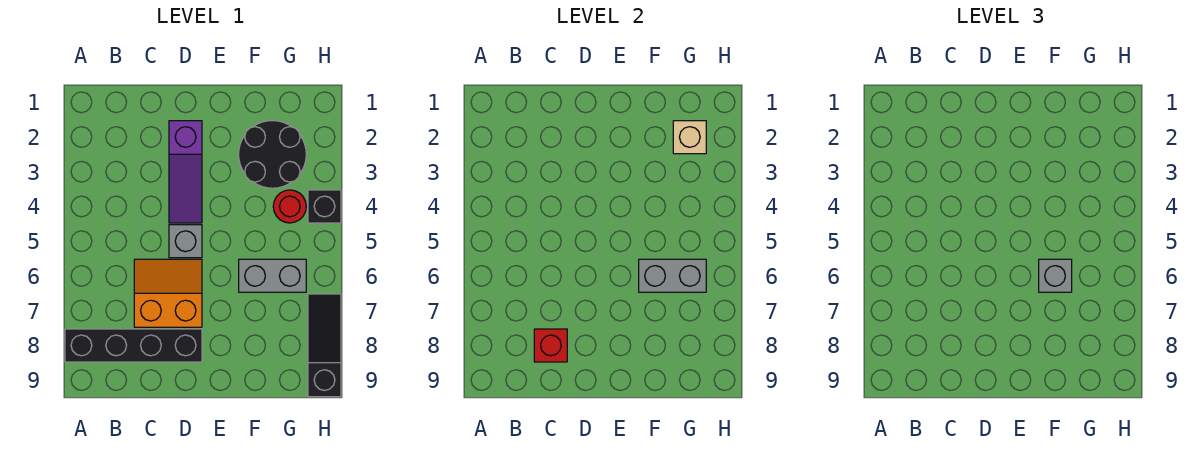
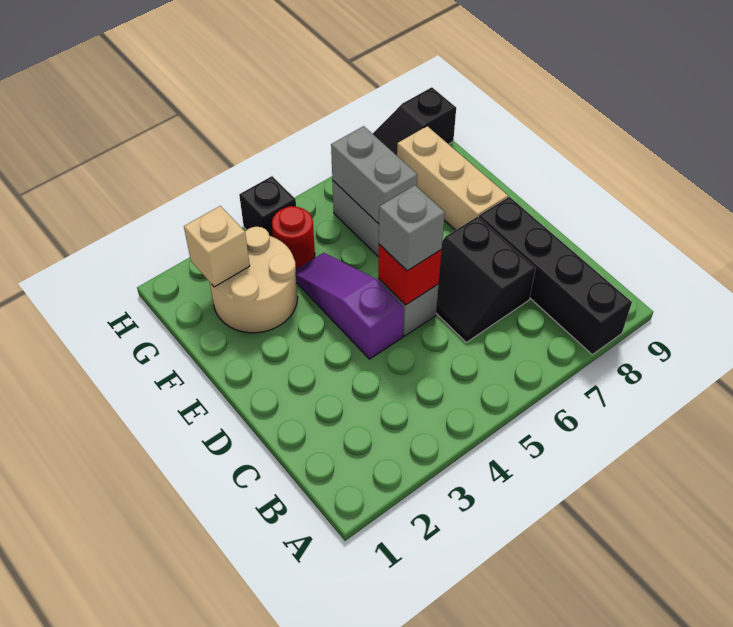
orange slope C6:D7 level 1 top 7 -> black slope C6:D7 level 1 top 7
red brick C8 level 2 -> red brick D5 level 2
purple slope D2:D4 level 1 top 2 -> purple slope D4:F4 level 1 top D
none -> tan brick E8:G8 level 1
black round brick F2:G3 level 1 -> tan round brick F2:G3 level 1
grey brick F6 level 3 -> grey brick D5 level 3

